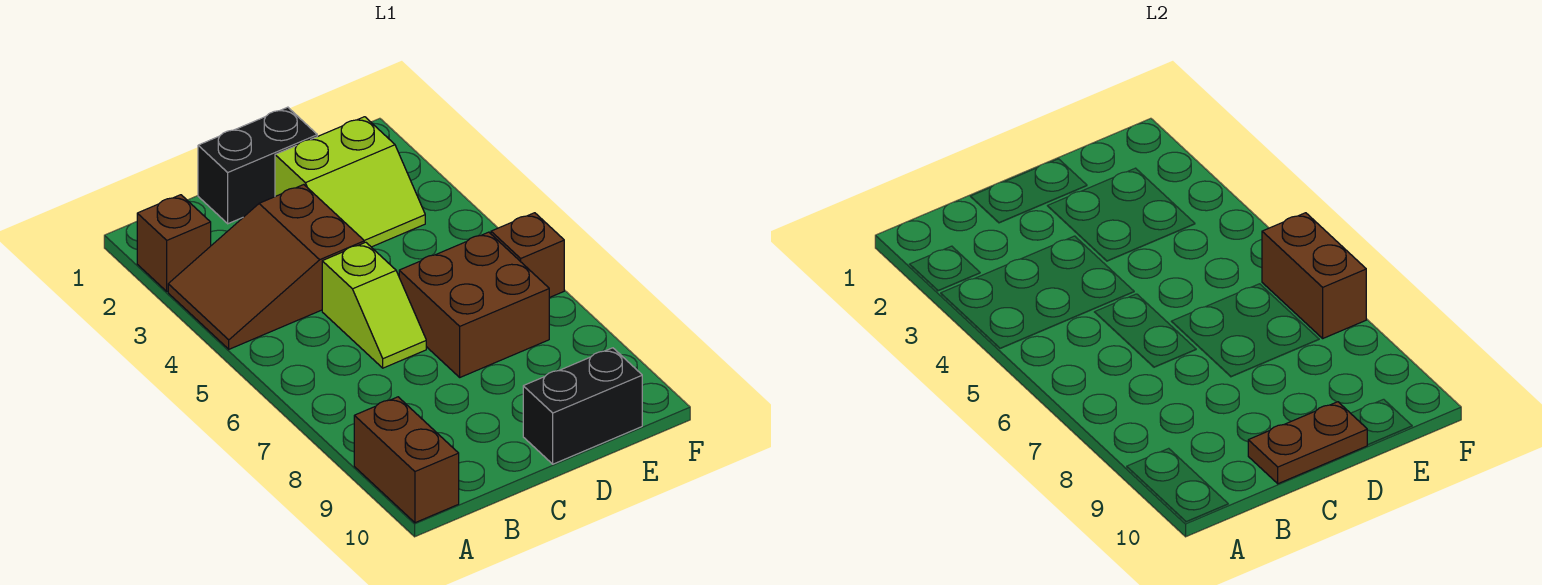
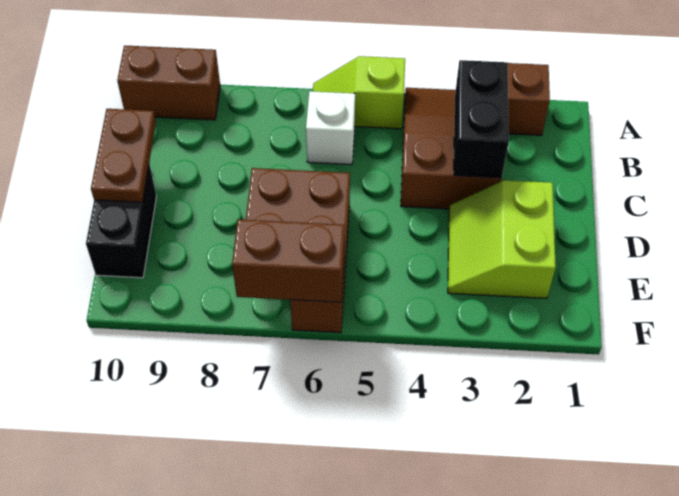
none -> white brick B6 level 1
black brick C1:D1 level 1 -> black brick B3:C3 level 2
lime slope C5:C6 level 1 top 5 -> lime slope A5:A6 level 1 top 5

